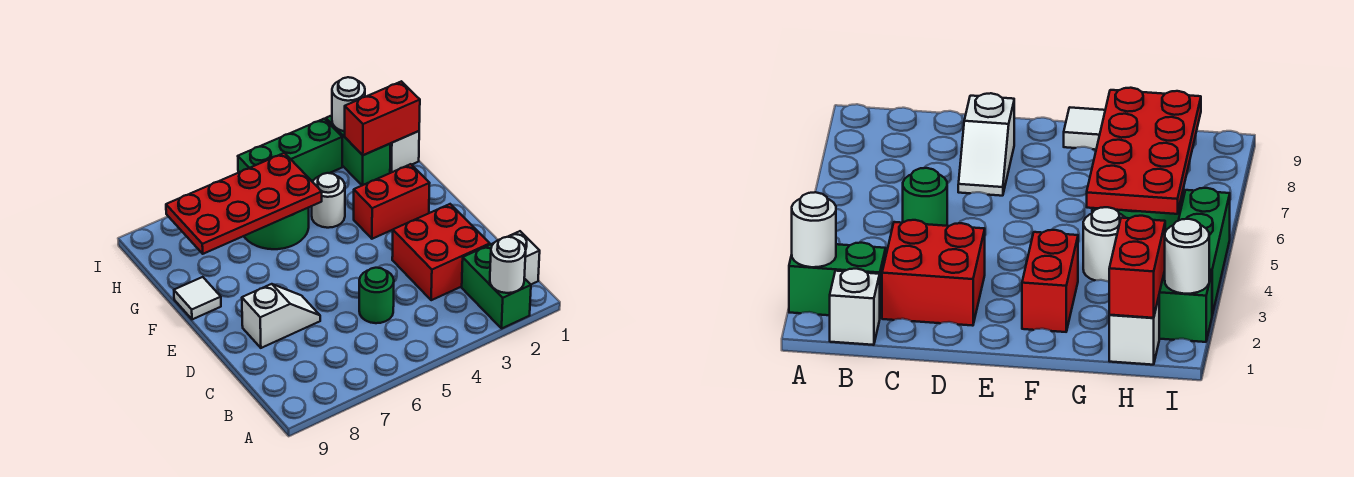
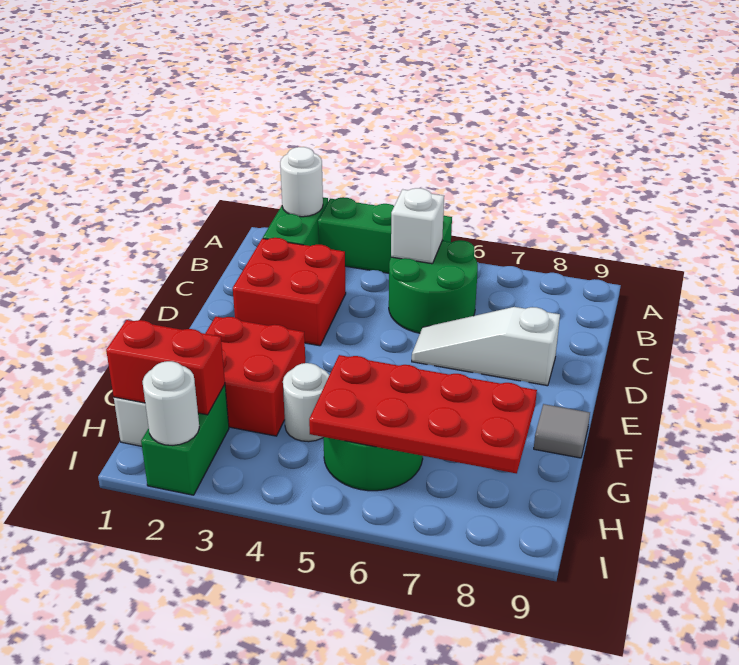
white brick B1 level 1 -> white brick B5 level 2
green round brick C5 level 1 -> green round brick B5:C6 level 1
white slope D7:D8 level 1 top 8 -> white slope D6:D8 level 1 top 8
red brick F2:F3 level 1 -> red brick F2:G3 level 1
white tile F9 level 1 -> grey tile F9 level 1
green brick I3:I5 level 1 -> green brick A3:A5 level 1

